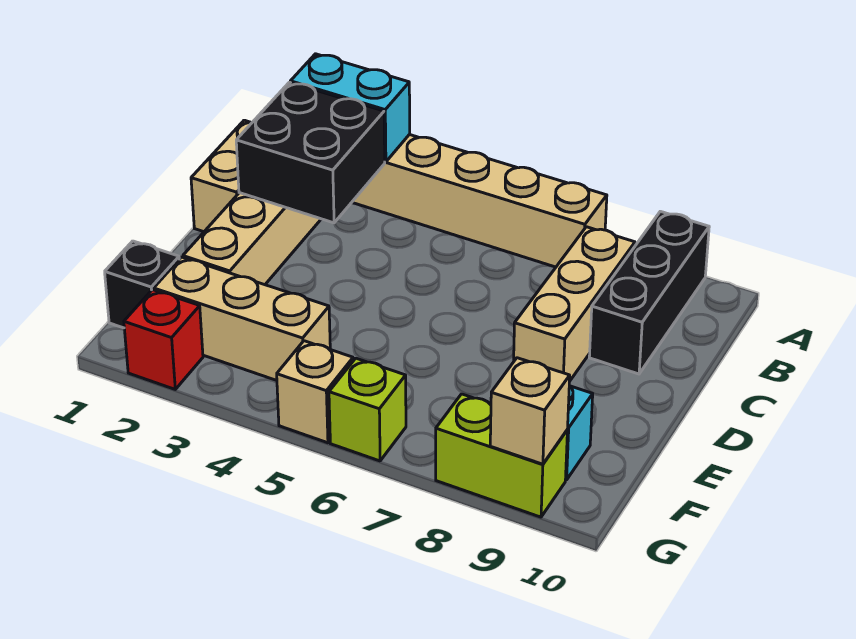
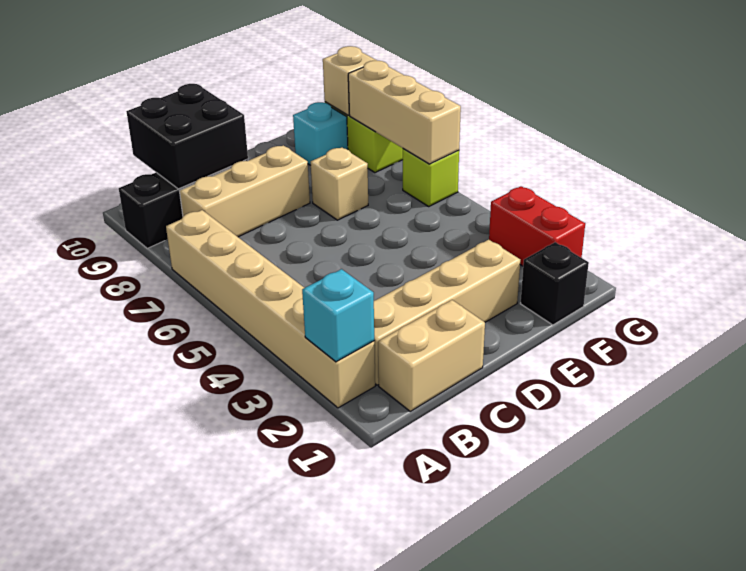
cyan brick A2:A3 level 2 -> cyan brick A2 level 2
black brick B2:C3 level 2 -> black brick B9:C10 level 2
tan brick F2:F4 level 1 -> tan brick G6:G8 level 2
red brick G2 level 1 -> red brick G2:G3 level 1
tan brick G5 level 1 -> tan brick E7 level 1

